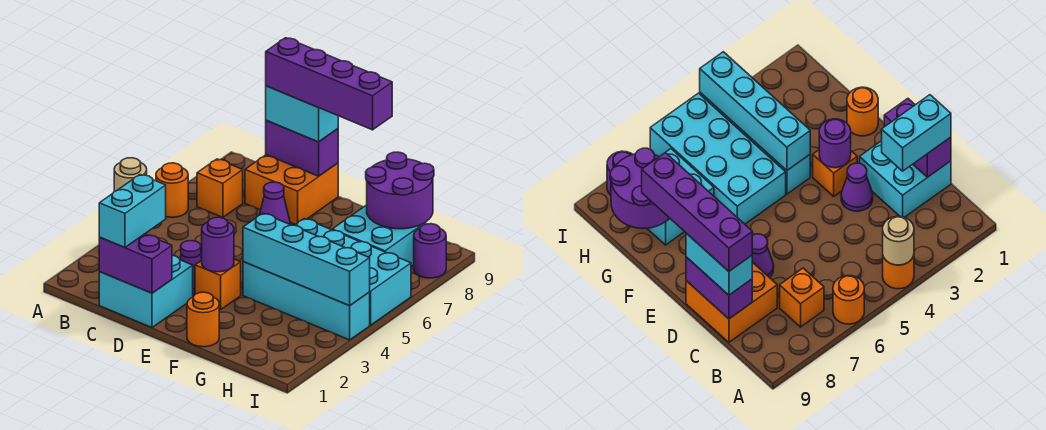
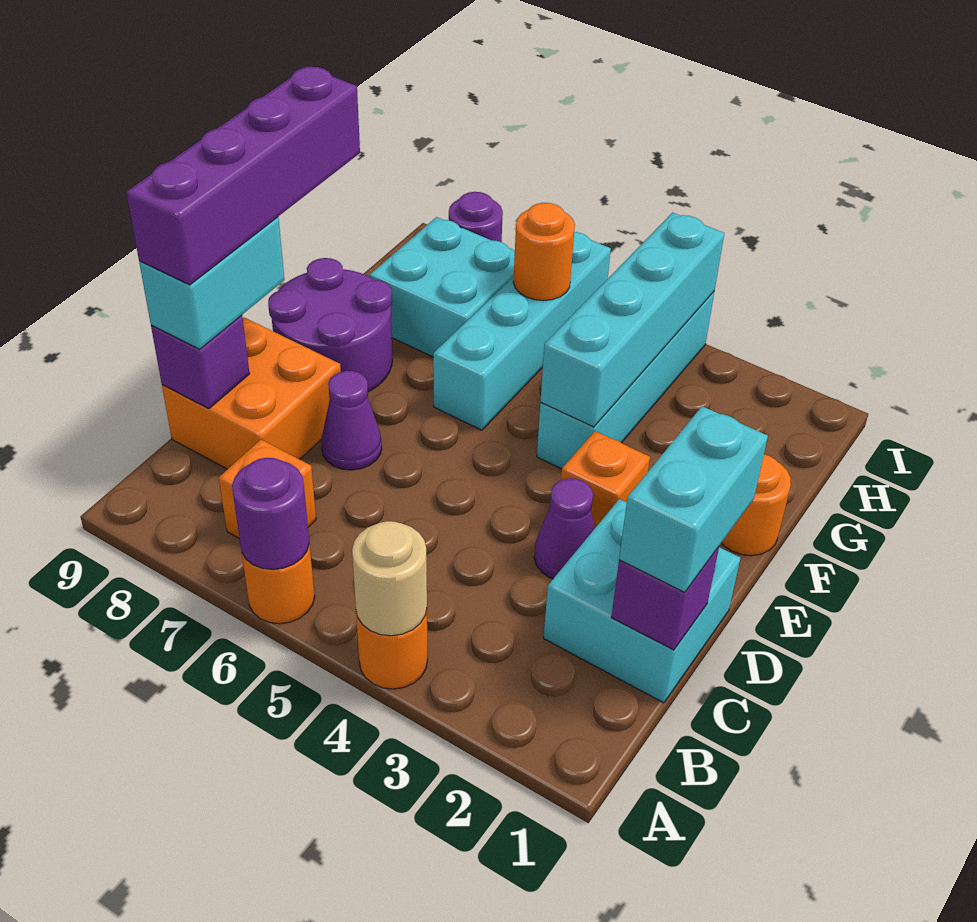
purple brick C1:D1 level 2 -> purple brick C1 level 2
cyan brick C1:C2 level 3 -> cyan brick C1:D1 level 3
purple brick C9:D9 level 2 -> purple brick C9 level 2
purple round brick E3 level 2 -> purple round brick A6 level 2
cyan brick F5:I6 level 1 -> cyan brick F6:I6 level 1
purple round brick G8:H9 level 2 -> purple round brick E8:F9 level 1
none -> orange round brick H6 level 2

